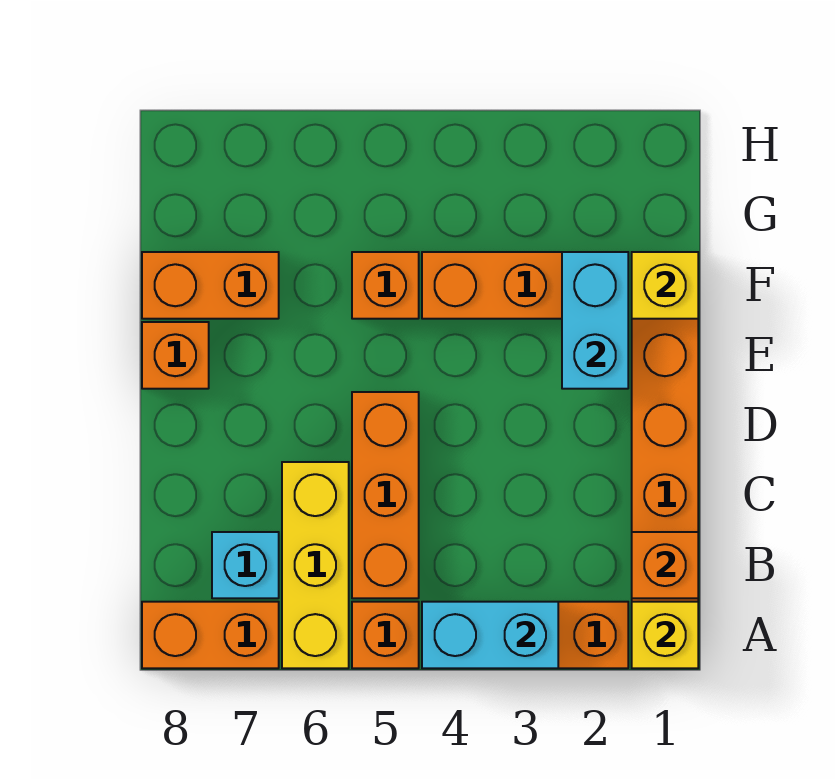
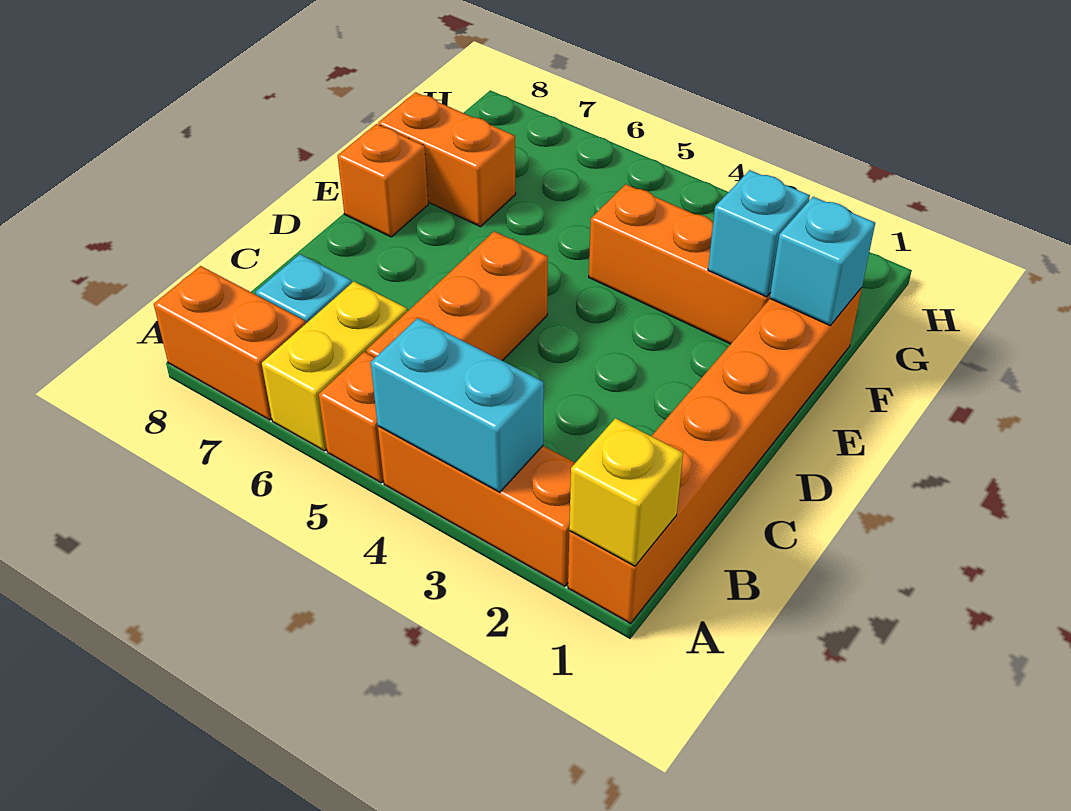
yellow brick A6:C6 level 1 -> yellow brick A6:B6 level 1
orange brick B1 level 2 -> none
cyan brick E2:F2 level 2 -> cyan brick F2 level 2
yellow brick F1 level 2 -> cyan brick F1 level 2
orange brick F5 level 1 -> none

